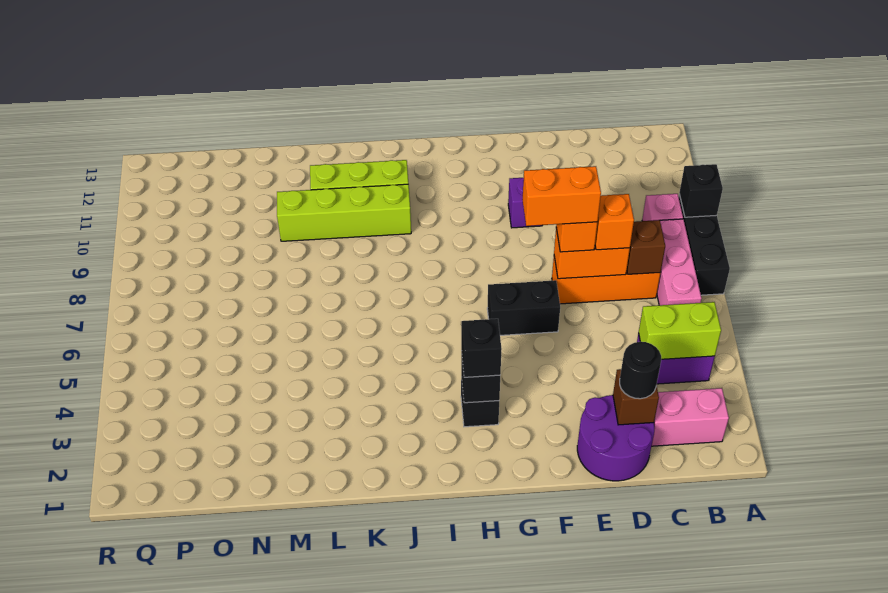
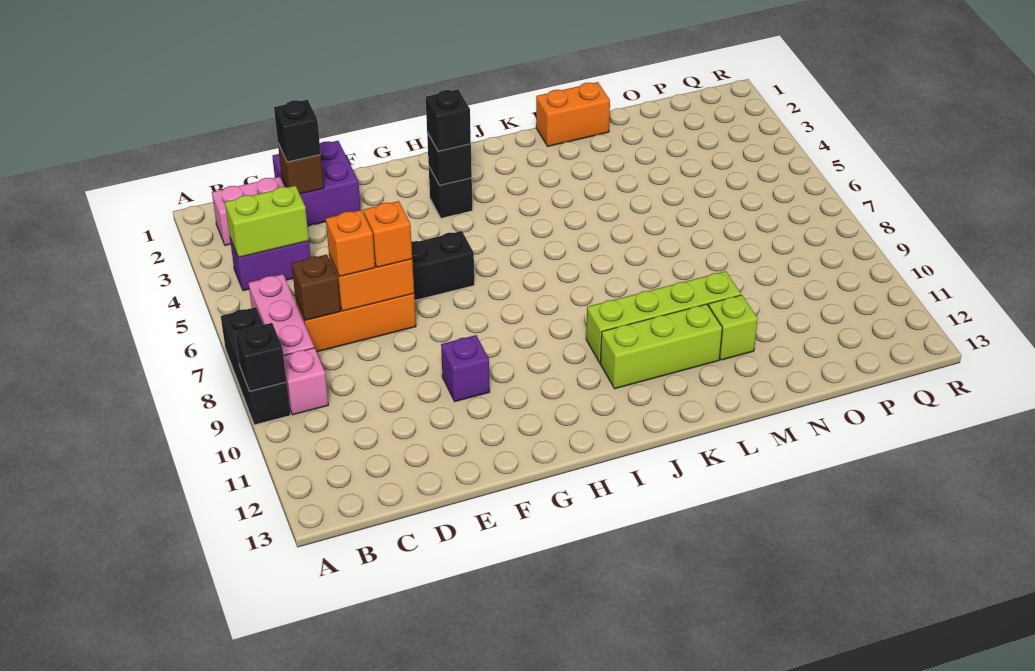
purple round brick D1:E2 level 1 -> purple brick D1:E2 level 1
black round brick D2 level 3 -> black brick D2 level 3
orange brick E7:F7 level 4 -> orange brick L1:M1 level 1
none -> lime brick M11 level 1

